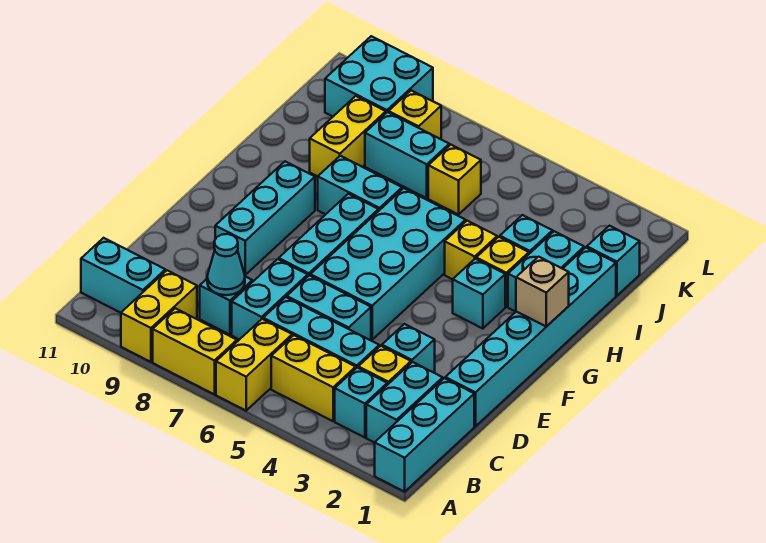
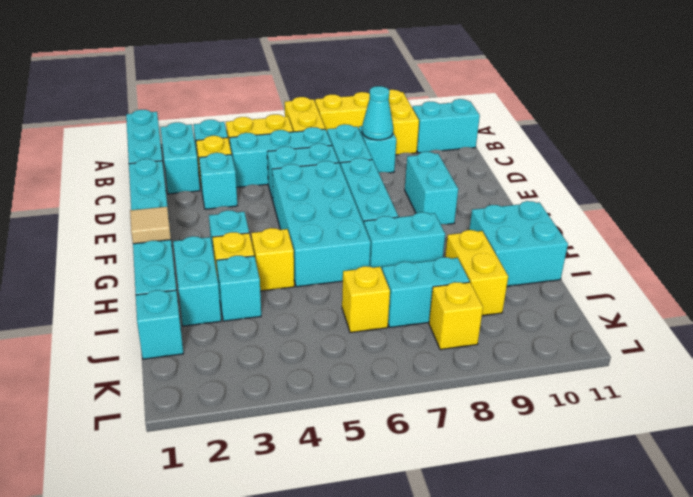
cyan brick E9:G9 level 1 -> cyan brick E9:F9 level 1
tan brick G1 level 2 -> tan tile G1 level 2
cyan brick K9:L10 level 1 -> cyan brick H10:I11 level 1

